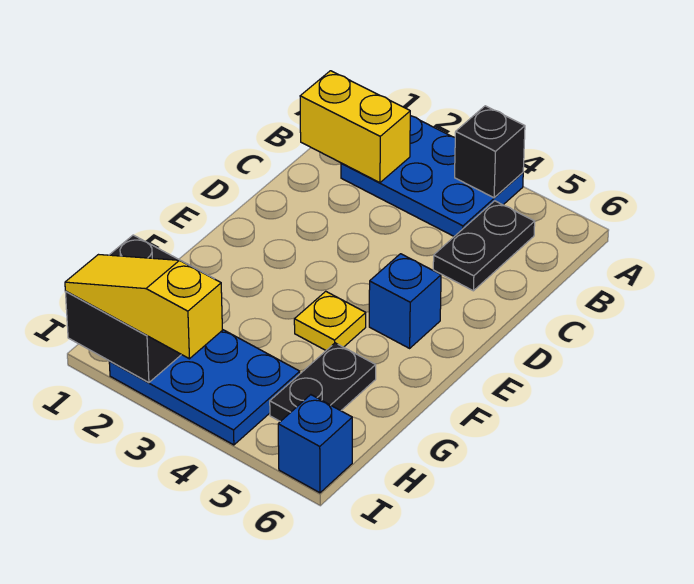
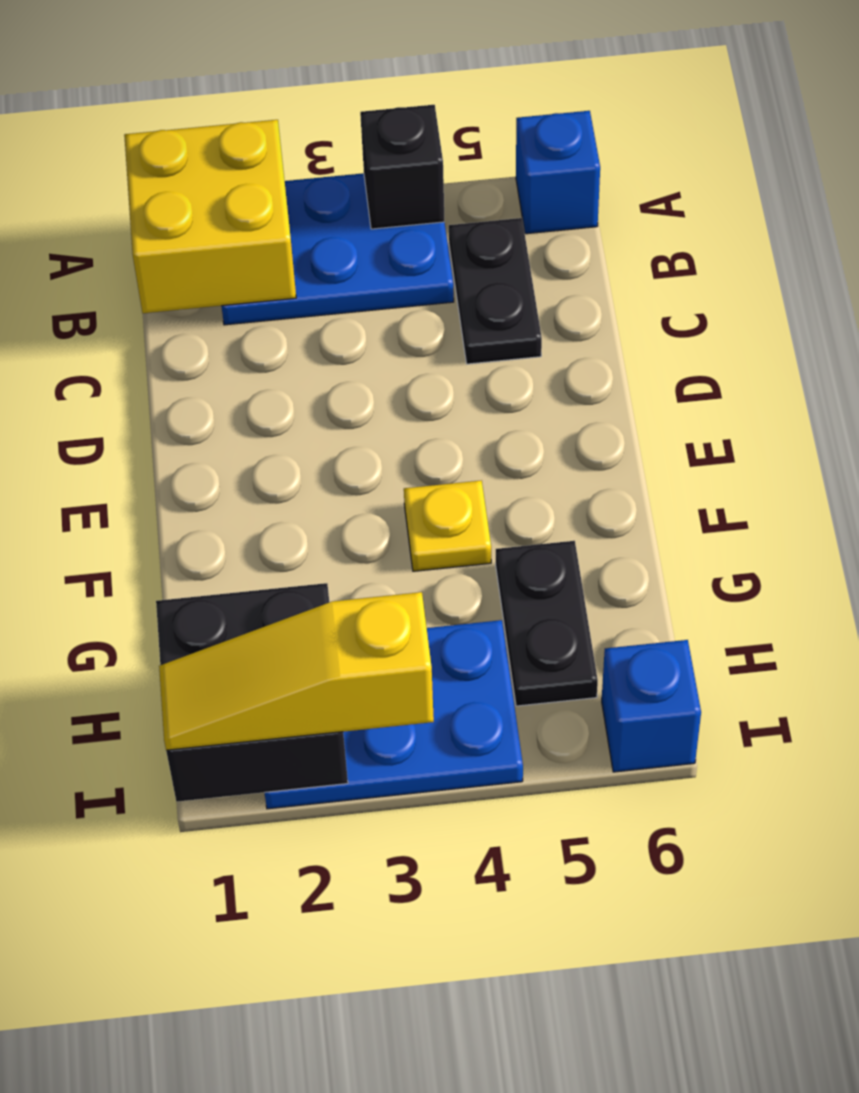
yellow brick B1:B2 level 2 -> yellow brick A1:B2 level 2
blue brick E5 level 1 -> blue brick A6 level 1

